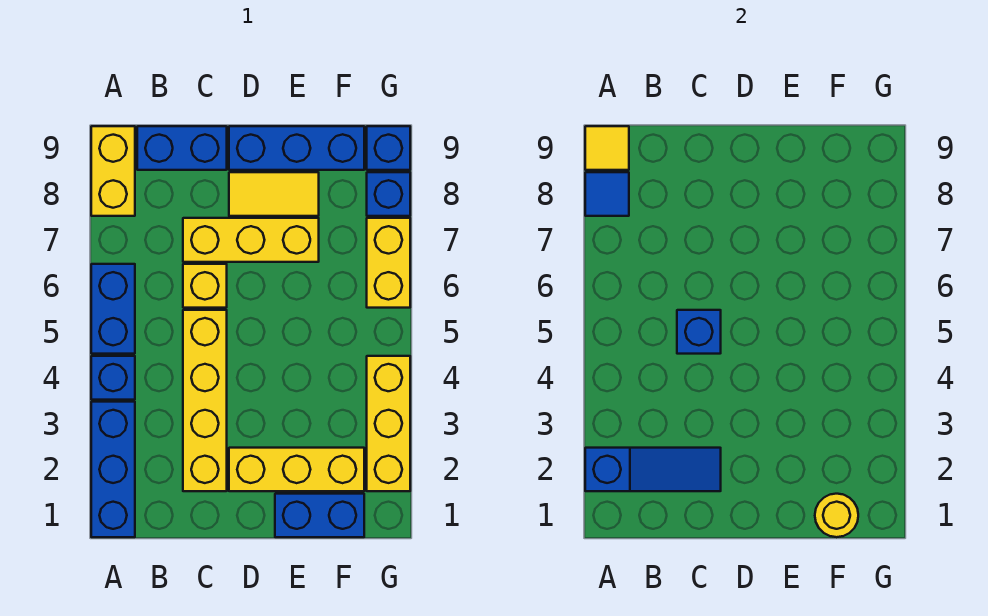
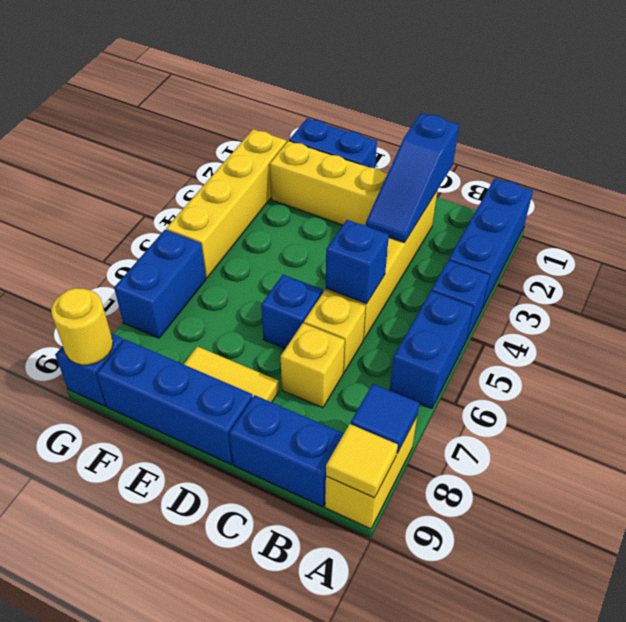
blue slope A2:C2 level 2 top A -> blue slope C1:C3 level 2 top 1
yellow brick C7:E7 level 1 -> yellow brick C7 level 1
yellow round brick F1 level 2 -> yellow round brick G9 level 2
yellow brick G2:G4 level 1 -> yellow brick G2:G5 level 1
yellow brick G6:G7 level 1 -> blue brick G6:G7 level 1
blue brick G8 level 1 -> blue brick D6 level 1

